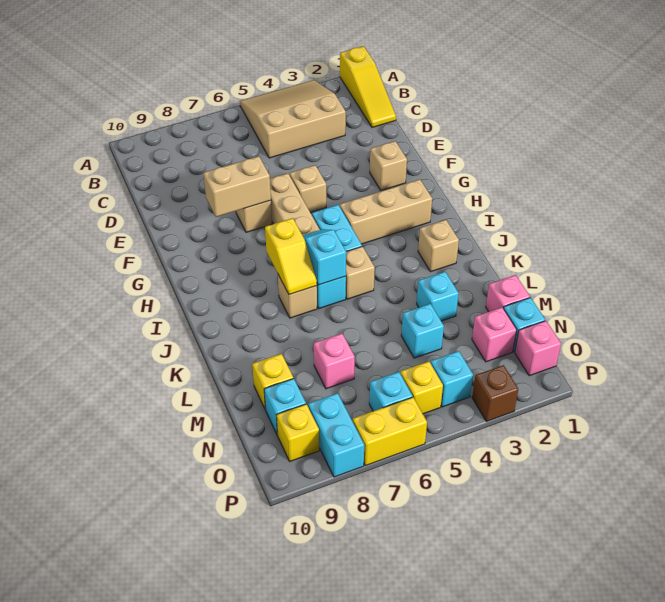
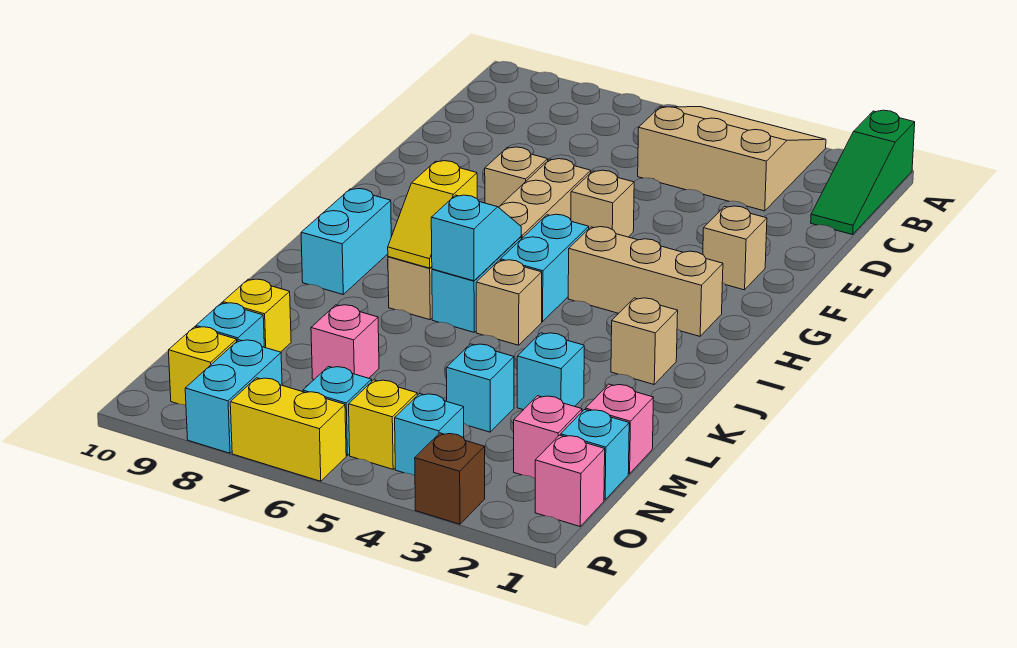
yellow slope A1:C1 level 1 top A -> green slope A1:C1 level 1 top A
tan brick F7:F8 level 2 -> none
none -> cyan brick I9:J9 level 1

